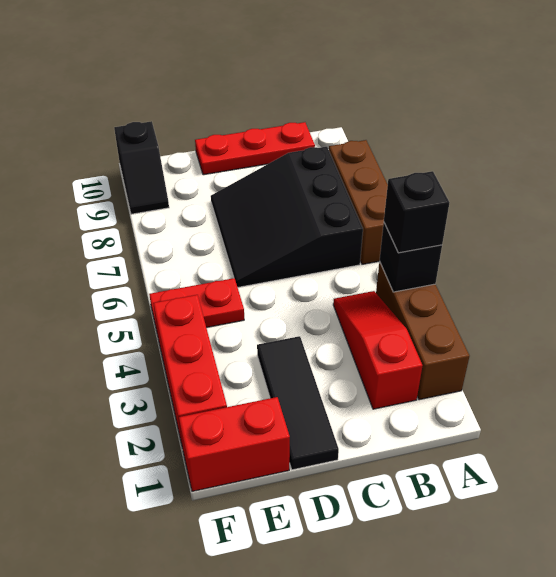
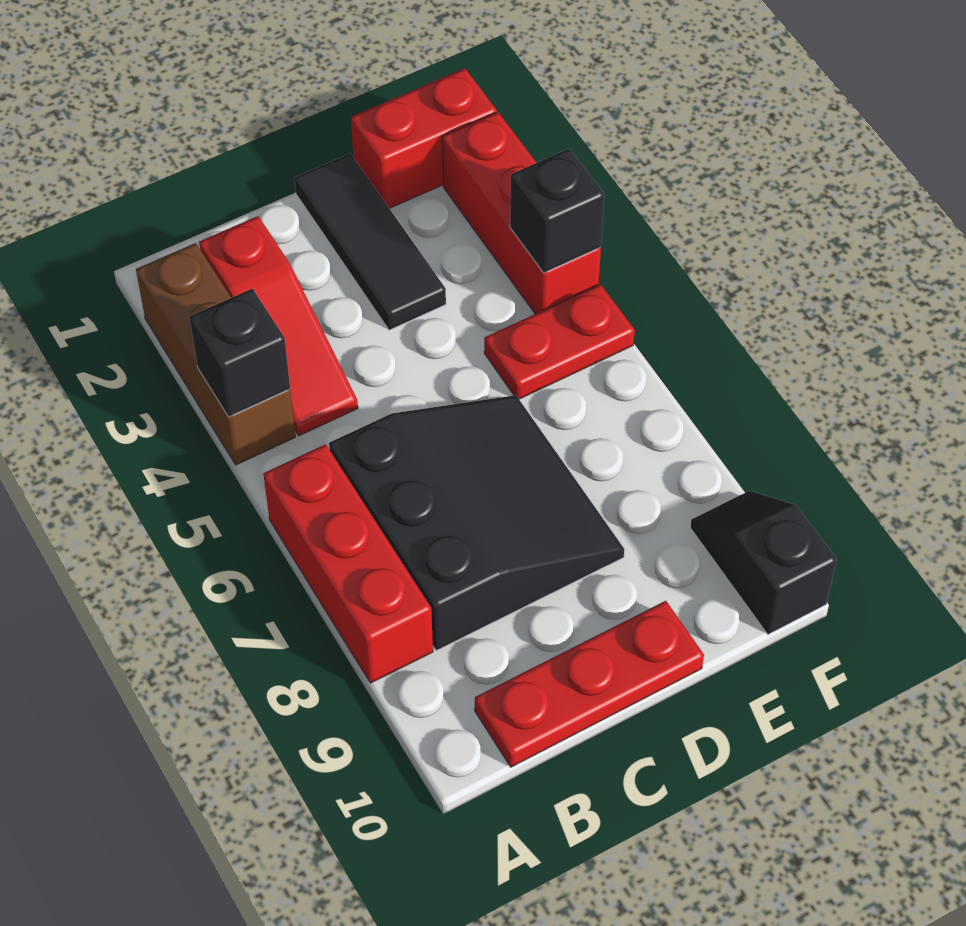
black brick A4 level 3 -> black brick F4 level 2
brown brick A6:A8 level 1 -> red brick A6:A8 level 1

